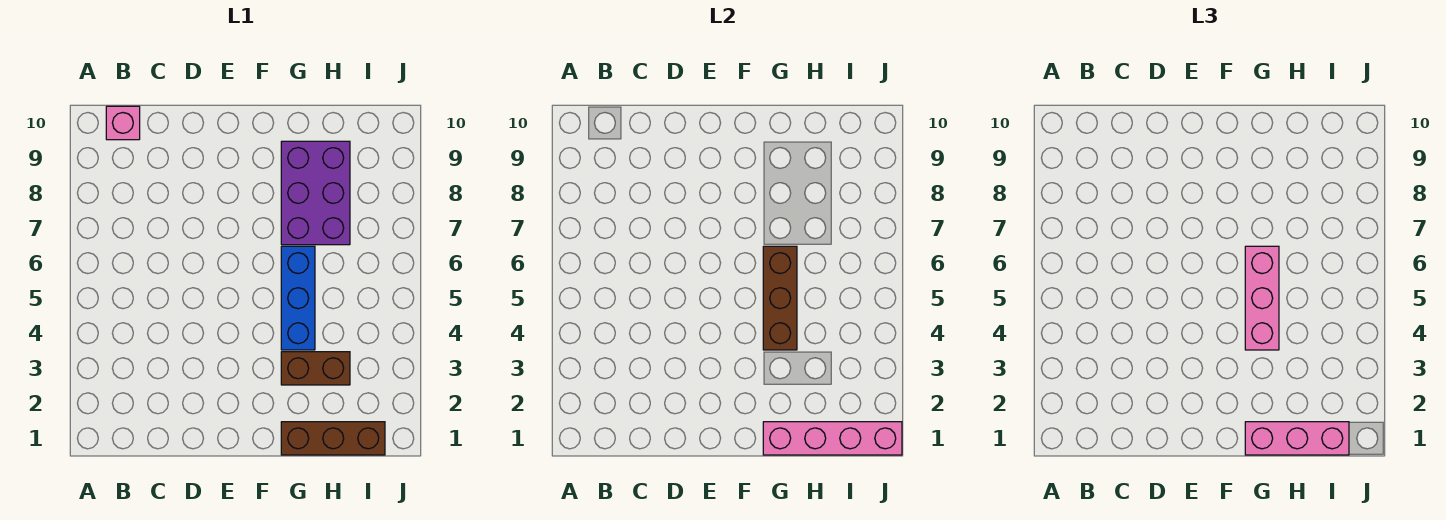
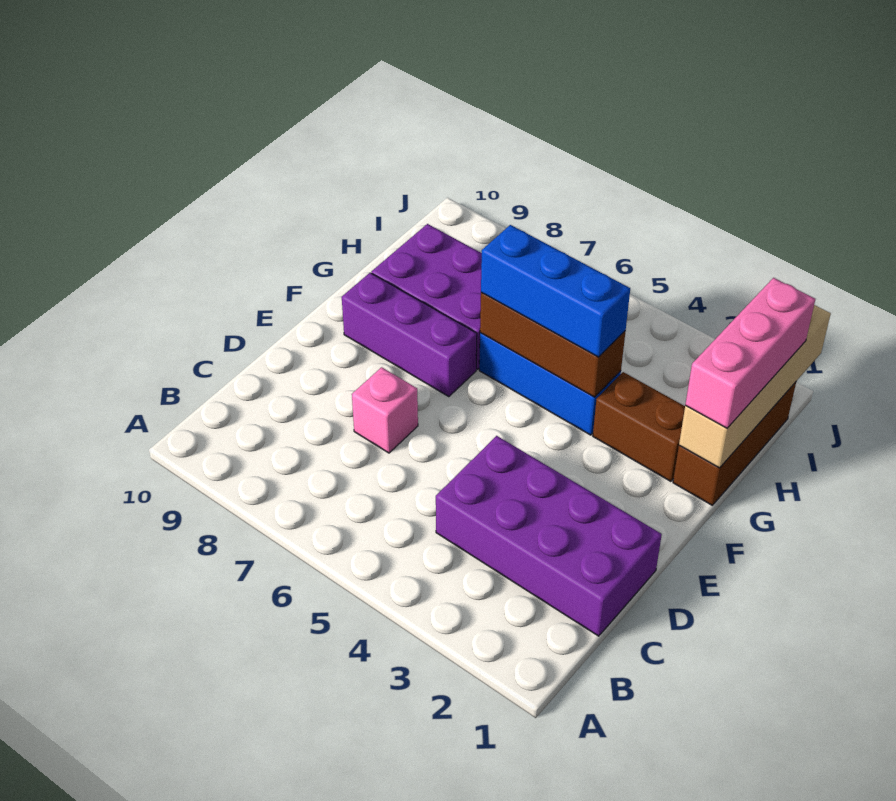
pink brick B10 level 1 -> pink brick D7 level 1
none -> purple brick C1:D4 level 1
none -> purple brick F7:F9 level 1
pink brick G1:J1 level 2 -> tan brick G1:J1 level 2
brown brick G3:H3 level 1 -> brown brick G2:G3 level 1
pink brick G4:G6 level 3 -> blue brick G4:G6 level 3

